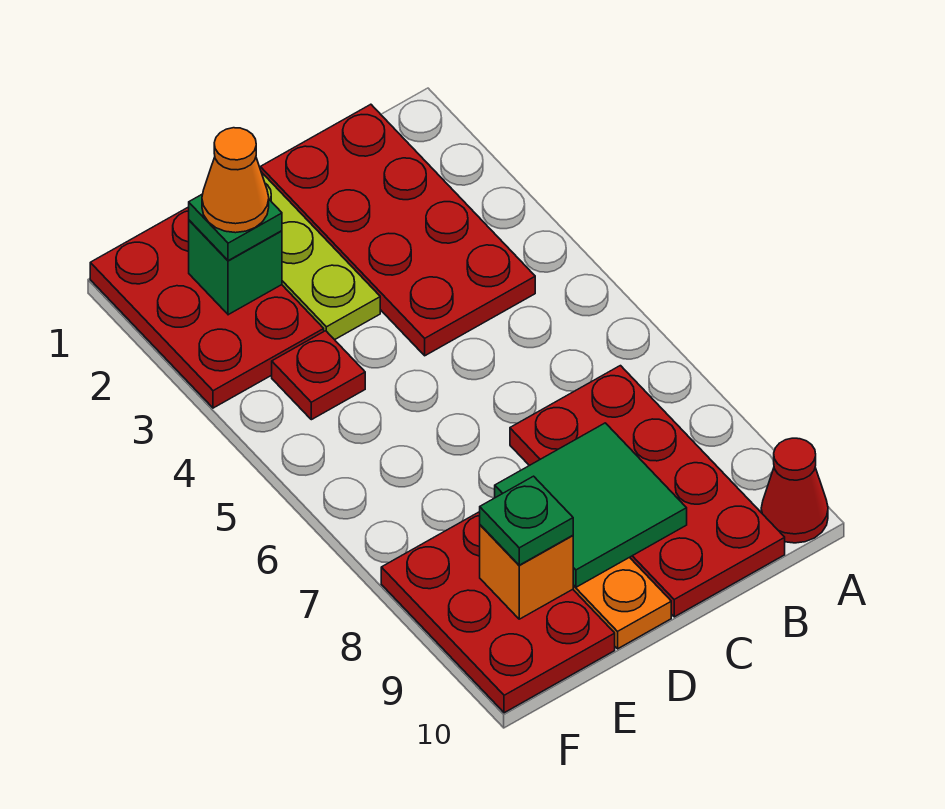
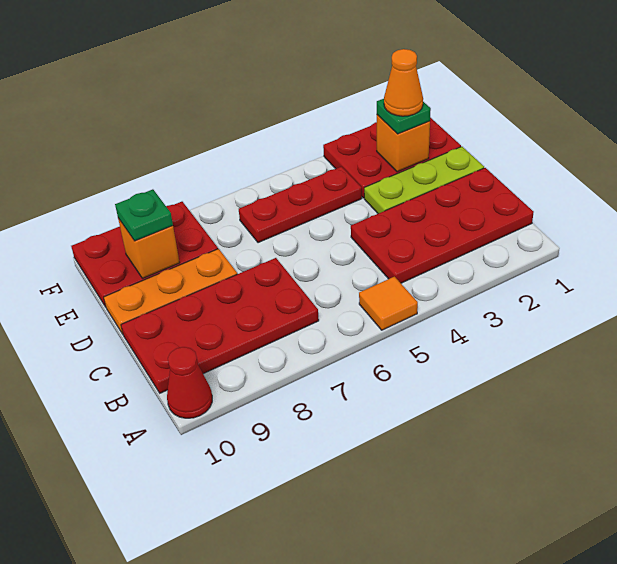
none -> orange tile A5 level 1
green tile C8:D9 level 2 -> none
green brick E2 level 2 -> orange brick E2 level 2
red plate E4 level 1 -> red plate E4:E6 level 1

